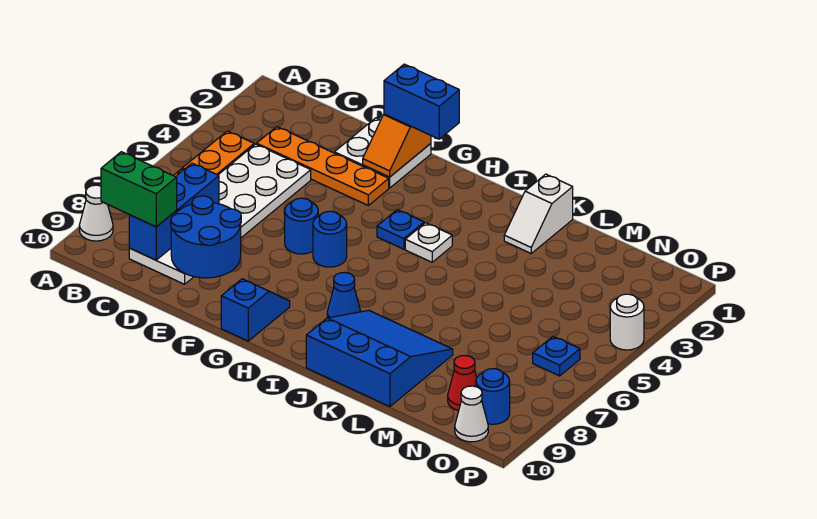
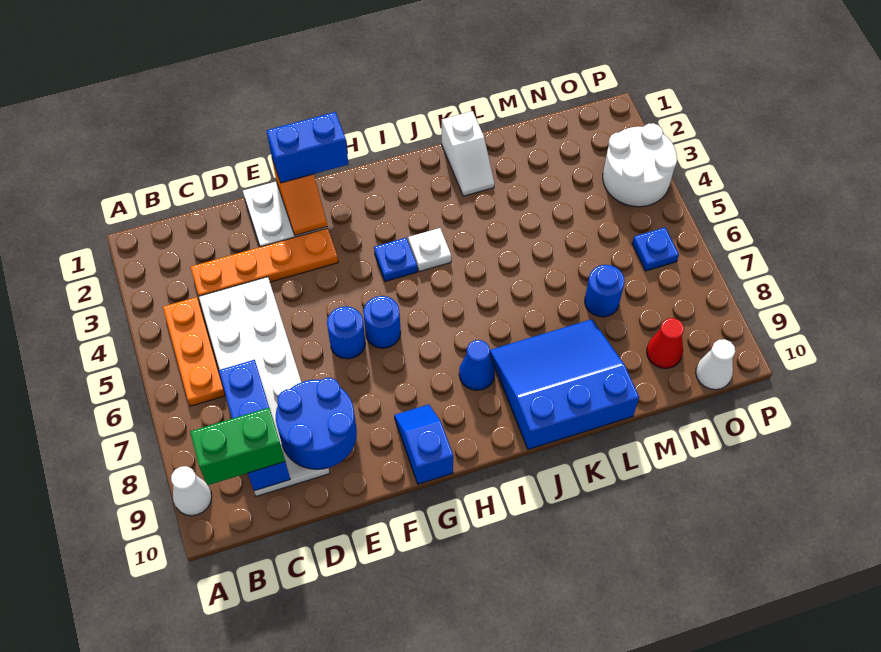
blue round brick O9 level 1 -> blue round brick M7 level 1
white round brick P4 level 1 -> white round brick O3:P4 level 1

